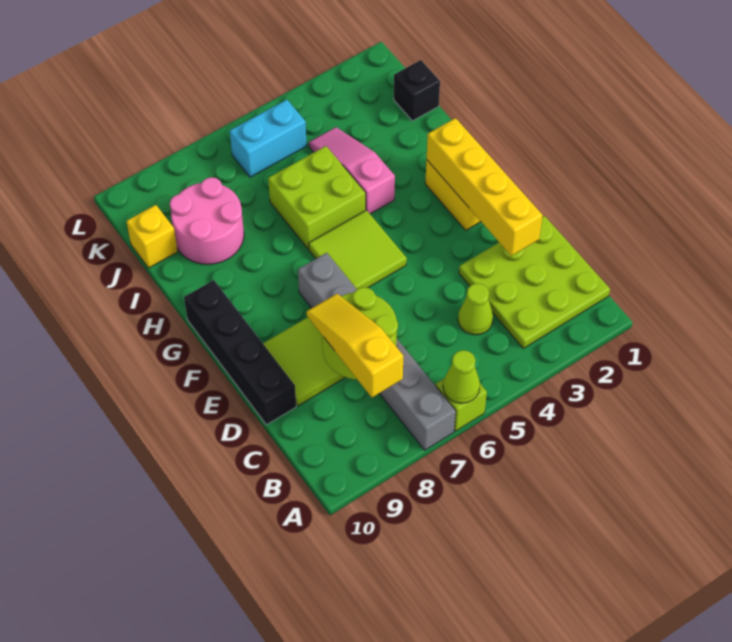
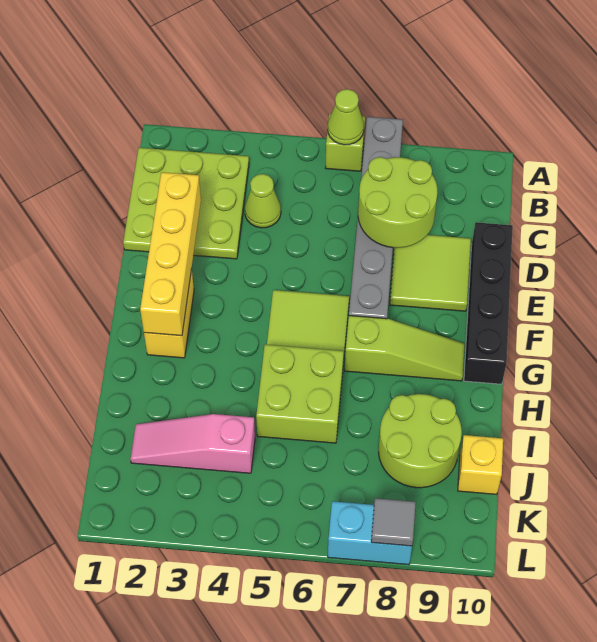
yellow slope B8:D8 level 3 top B -> none
none -> lime slope G7:G9 level 1 top 7
pink slope H4:J4 level 1 top H -> pink slope J2:J4 level 1 top 4
pink round brick I8:J9 level 1 -> lime round brick I8:J9 level 1
black brick J1 level 1 -> none
cyan brick K5:K6 level 1 -> cyan brick L7:L8 level 1
none -> grey tile L8 level 2

